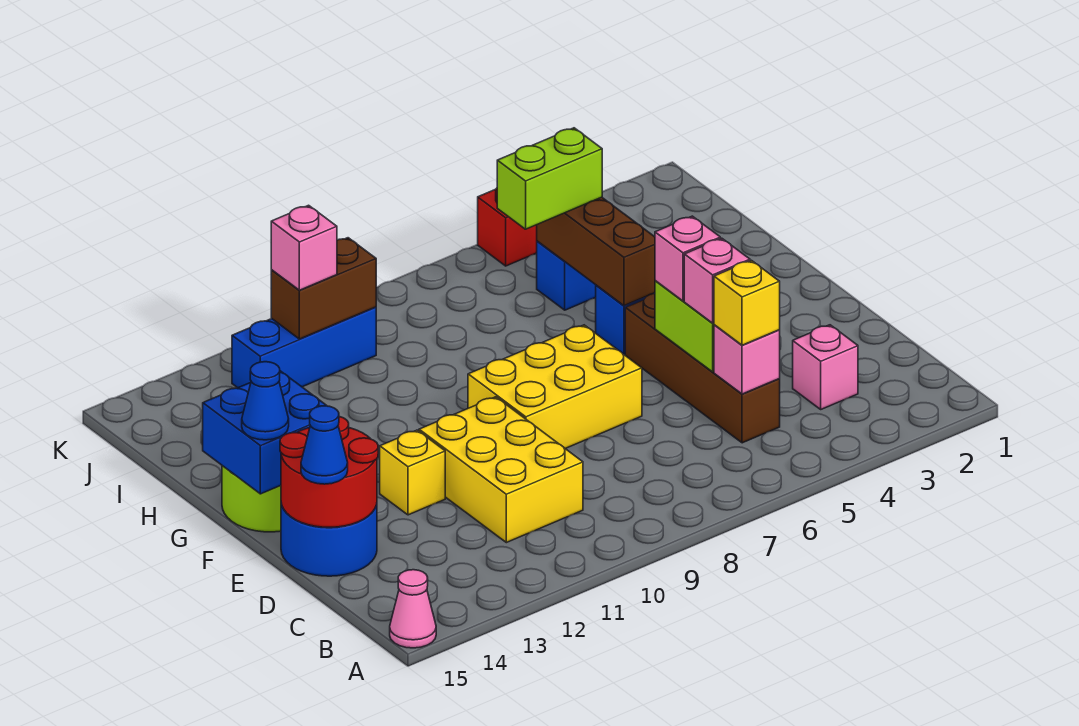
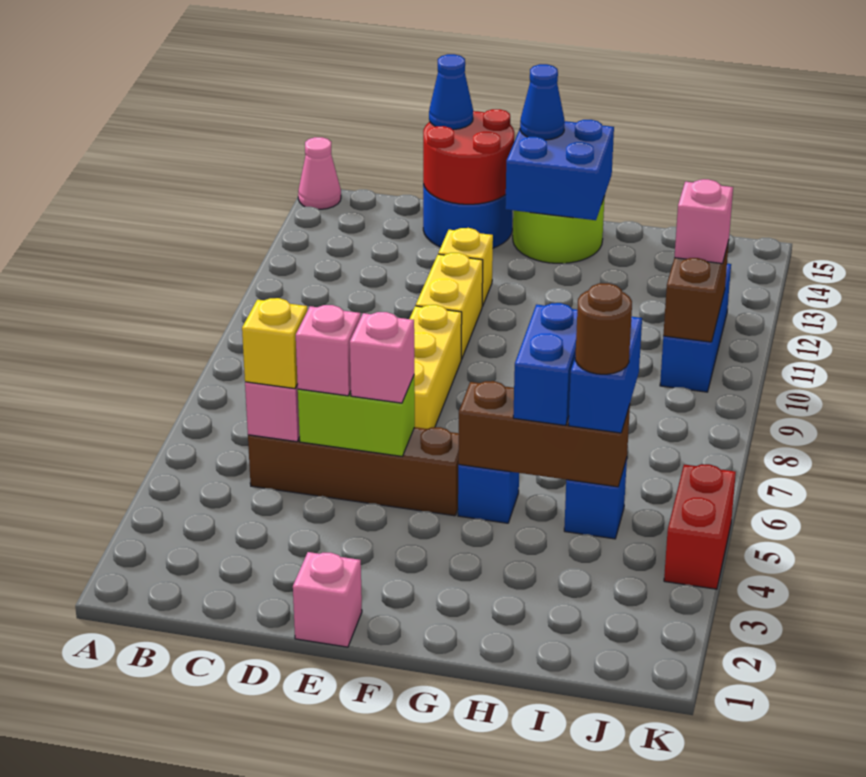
pink brick C3 level 1 -> pink brick E1 level 1
yellow brick C10:E11 level 1 -> yellow brick E10:E11 level 1
yellow brick E7:F9 level 1 -> yellow brick E7:E9 level 1
none -> blue brick H5:H6 level 3
lime brick I5:I6 level 3 -> blue brick I5:I6 level 3
none -> brown round brick I5 level 4

